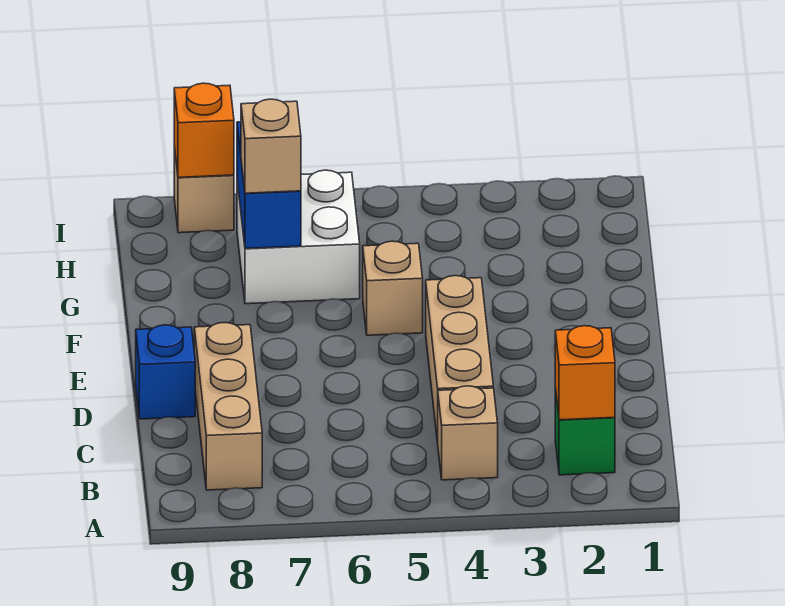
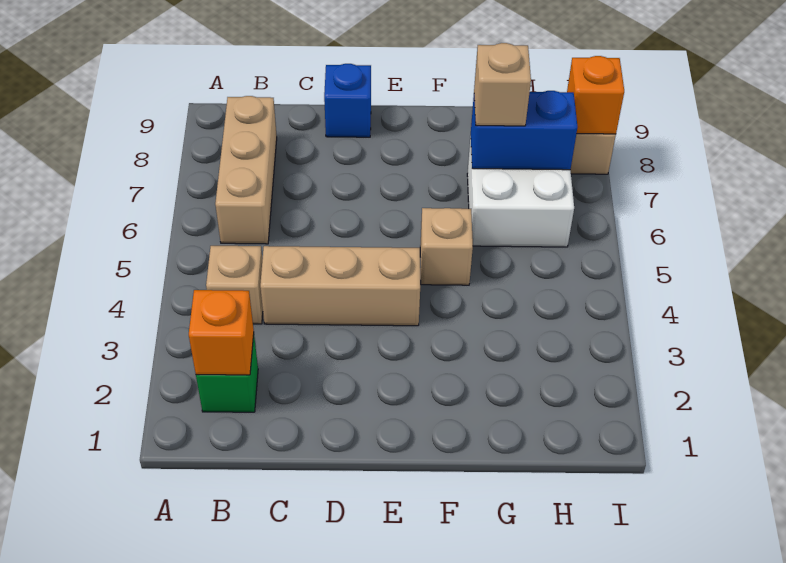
tan brick B8:D8 level 1 -> tan brick B6:B8 level 1

